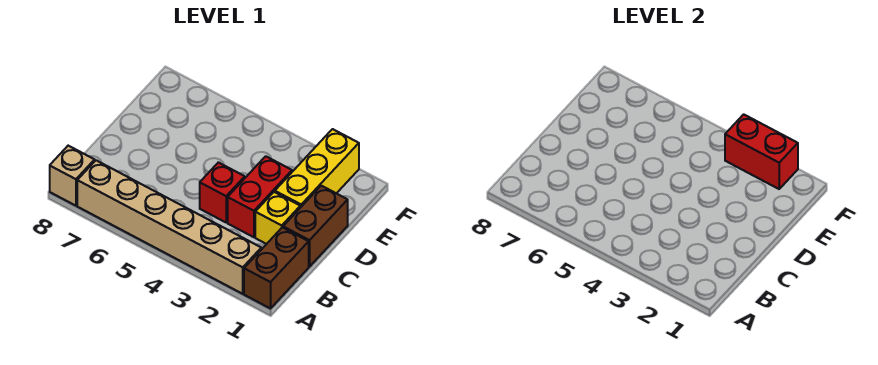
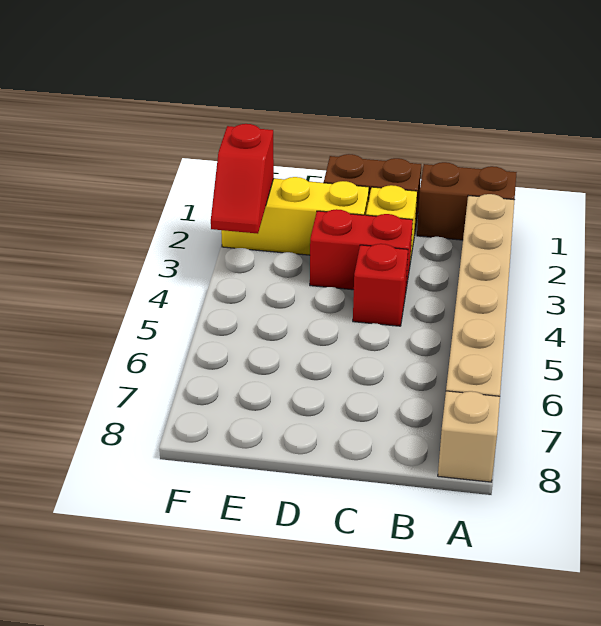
red brick F2:F3 level 2 -> red slope F2:F3 level 2 top 2

